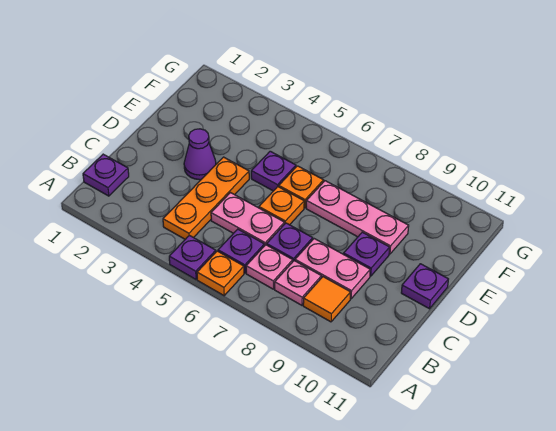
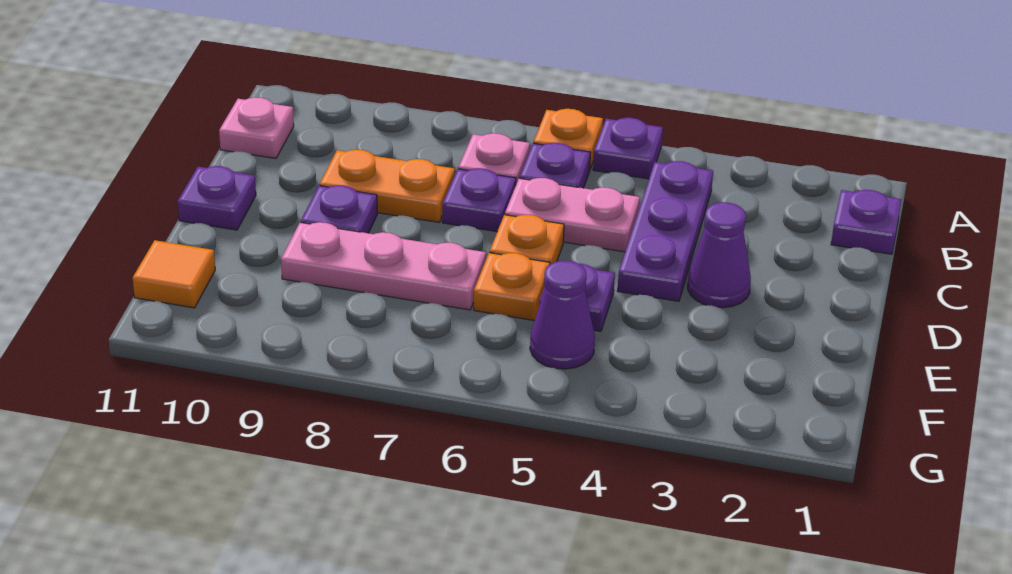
orange plate B4:D4 level 1 -> purple plate B4:D4 level 1
pink plate B8 level 1 -> pink plate B11 level 1
orange tile B9 level 1 -> orange tile F11 level 1
pink plate C8:C9 level 1 -> orange plate C8:C9 level 1
none -> purple cone F5 level 1

